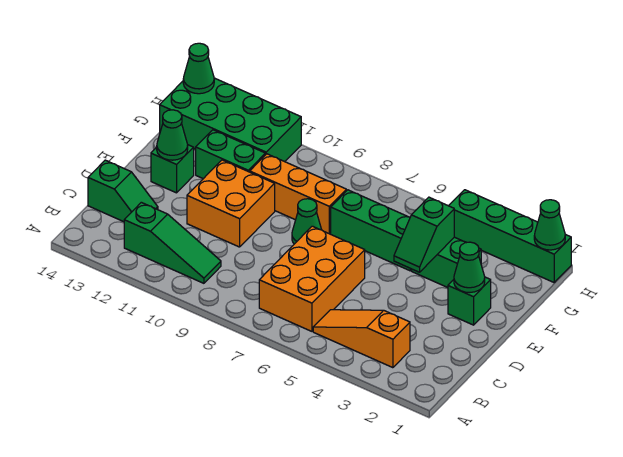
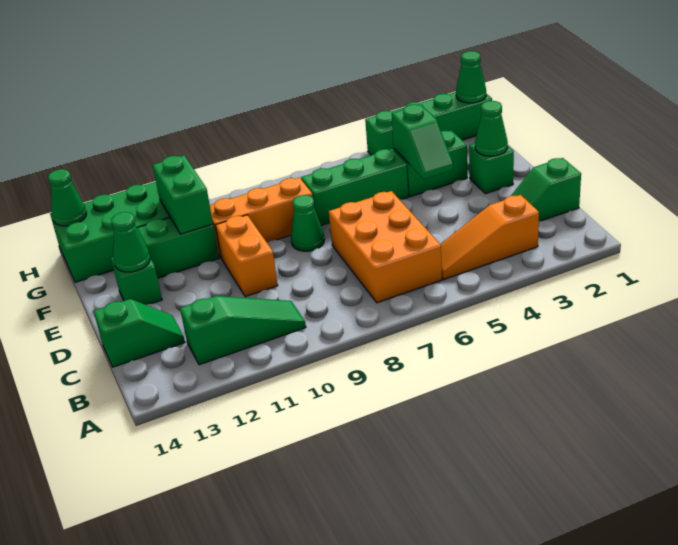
none -> green slope C1:C2 level 1 top 1
orange brick D10:E11 level 1 -> orange brick D10:E10 level 1
none -> green brick F11:G11 level 2

